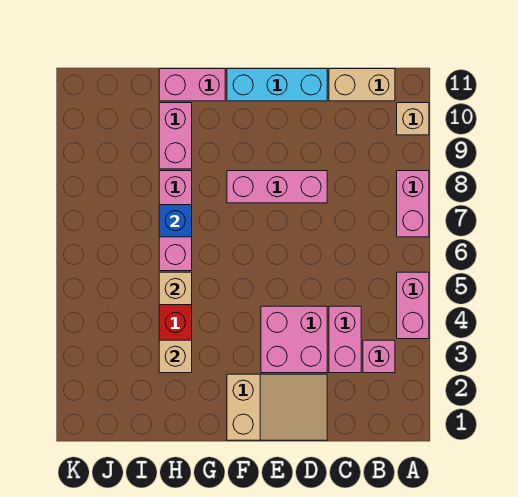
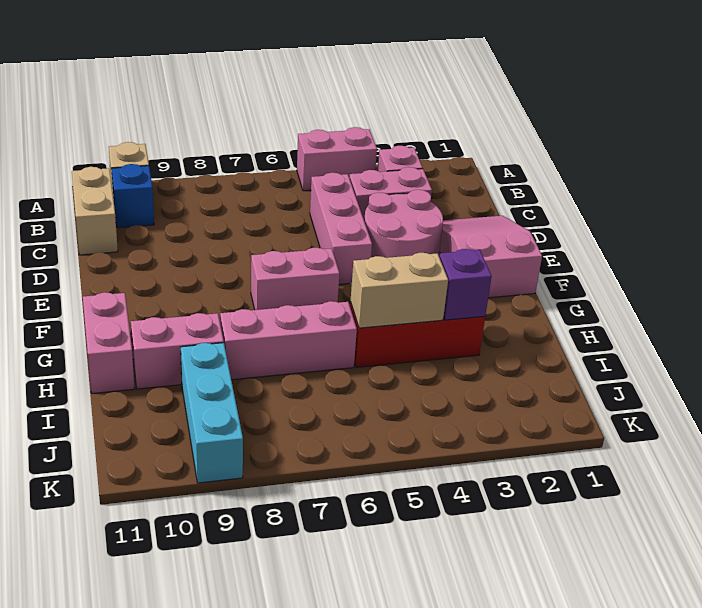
pink brick A7:A8 level 1 -> pink brick F6:F7 level 1
tan slope D1:F2 level 1 top F -> pink slope D1:F2 level 1 top F
pink brick D3:E4 level 1 -> pink round brick D3:E4 level 1
pink brick D8:F8 level 1 -> pink brick C5:E5 level 1
cyan brick D11:F11 level 1 -> cyan brick I9:K9 level 1
tan brick H3 level 2 -> purple brick H3 level 2
tan brick H5 level 2 -> tan brick H4:H5 level 2
blue brick H7 level 2 -> blue brick B10 level 1

